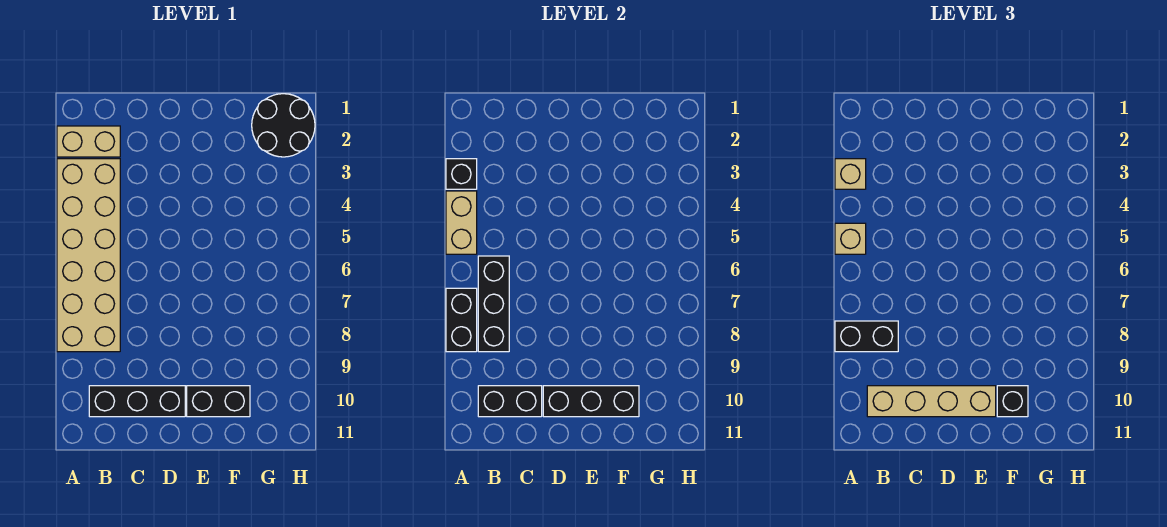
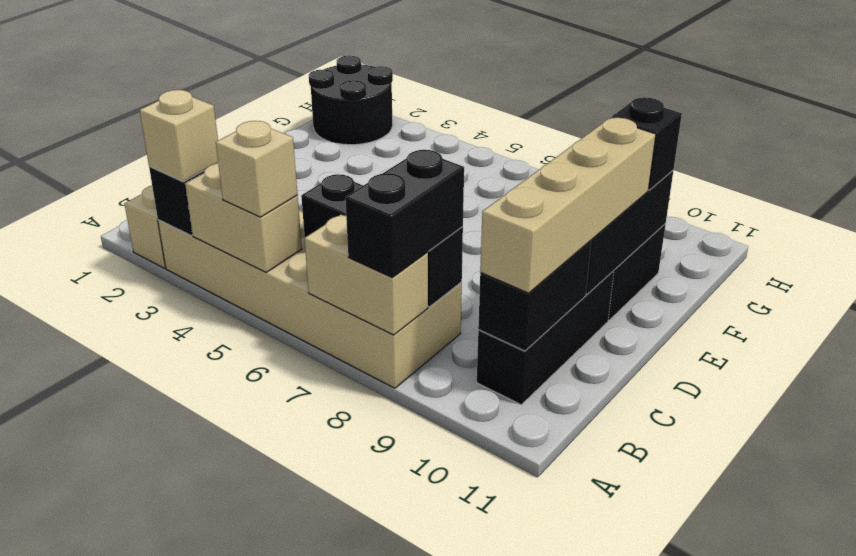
black brick A7:A8 level 2 -> tan brick A7:A8 level 2

